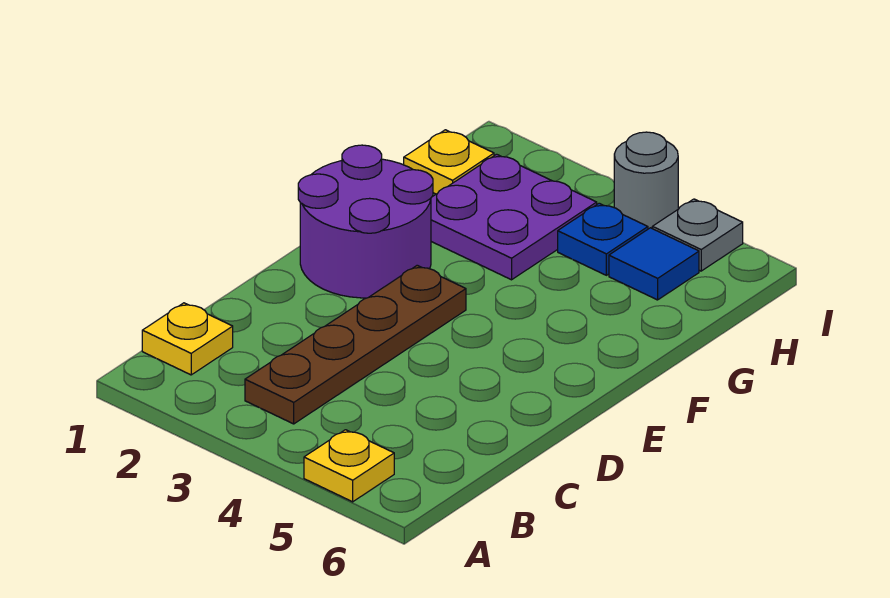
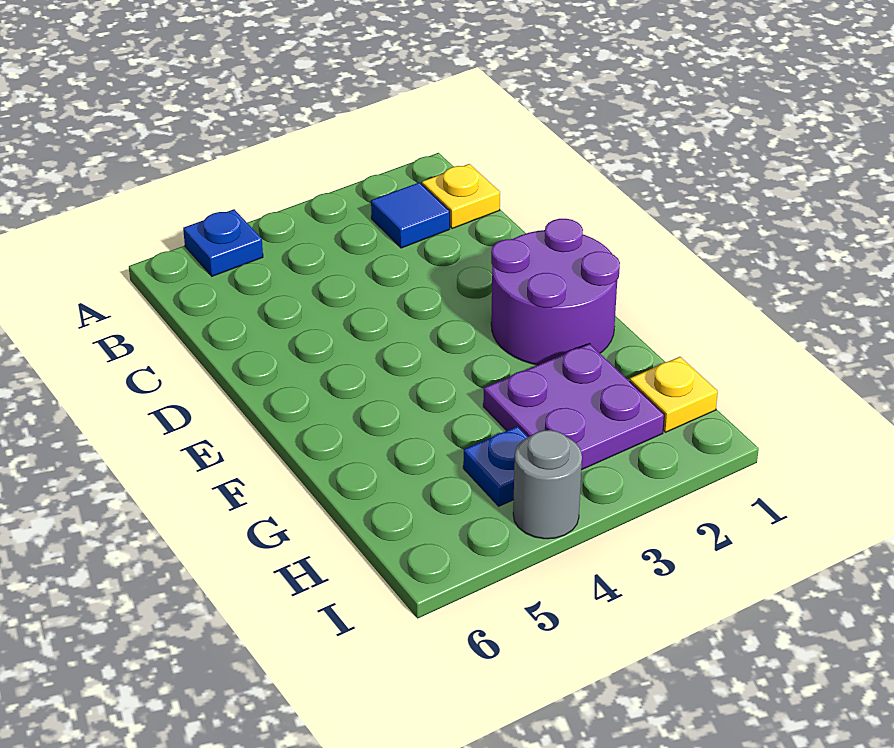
yellow plate A5 level 1 -> blue plate A5 level 1
brown plate B3:E3 level 1 -> none
blue tile H5 level 1 -> blue tile B2 level 1
grey plate I5 level 1 -> none

